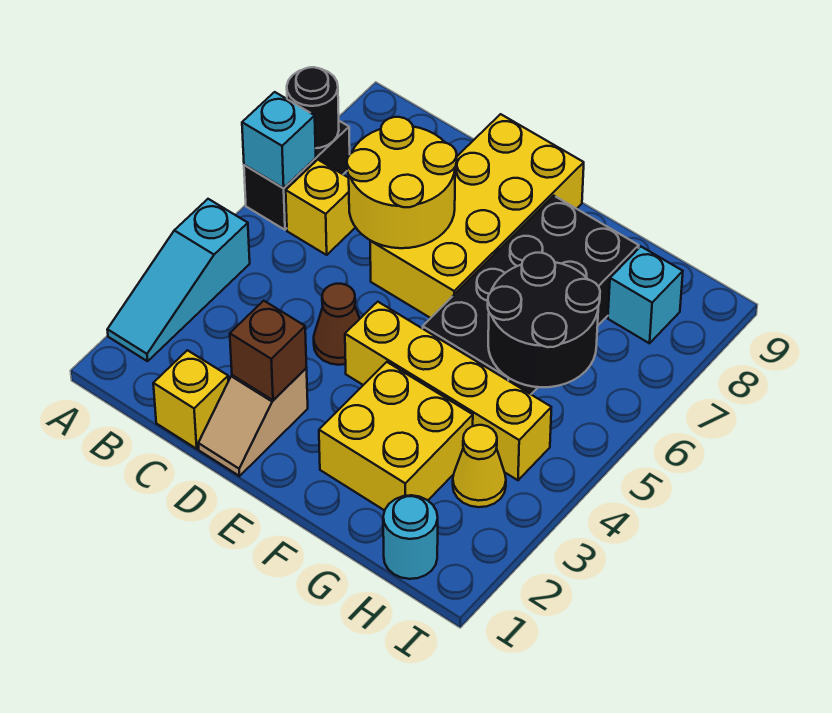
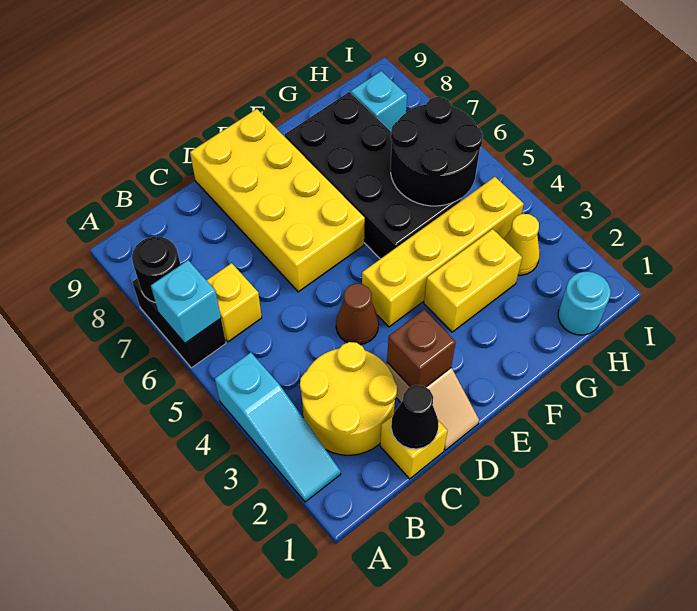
none -> black cone C1 level 2
yellow round brick C6:D7 level 2 -> yellow round brick B2:C3 level 1
yellow brick F2:G3 level 1 -> yellow brick F3:G3 level 1

